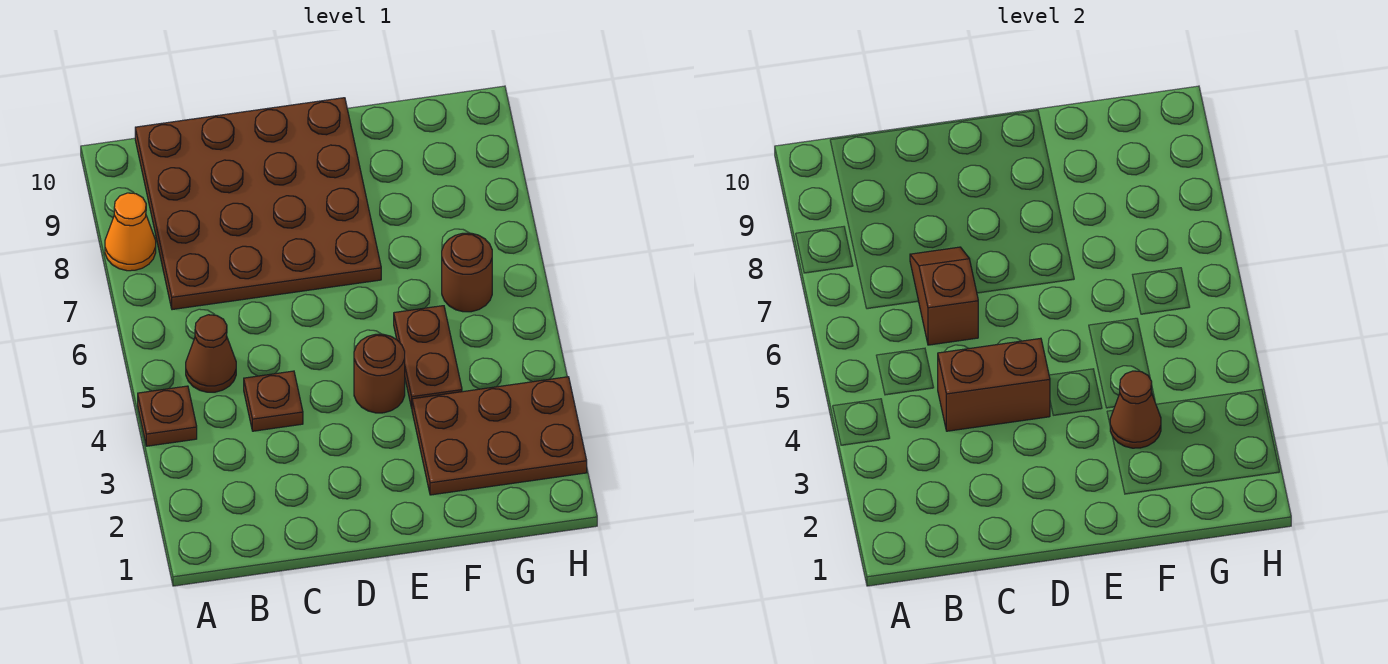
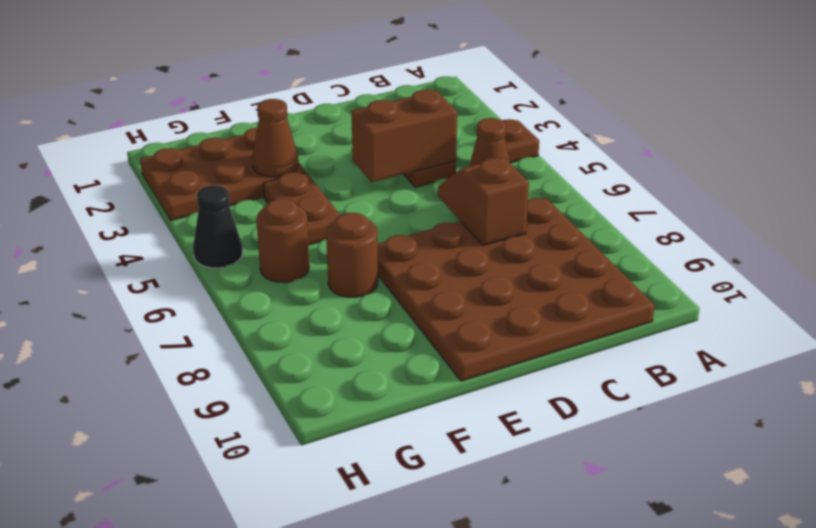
orange cone A8 level 1 -> none
brown slope C6:C7 level 2 top 6 -> brown slope C6:C7 level 2 top 7
brown round brick E4 level 1 -> brown round brick F7 level 1
none -> black cone H5 level 1

